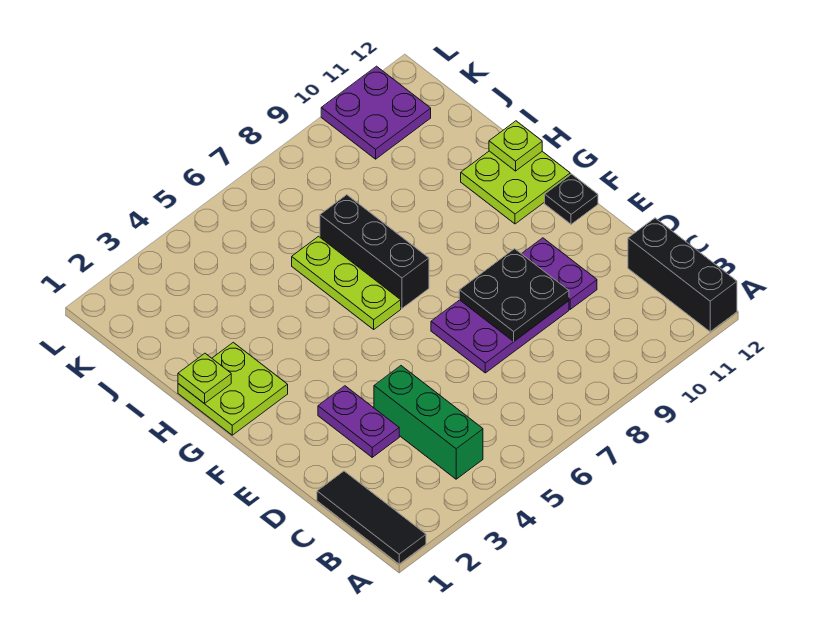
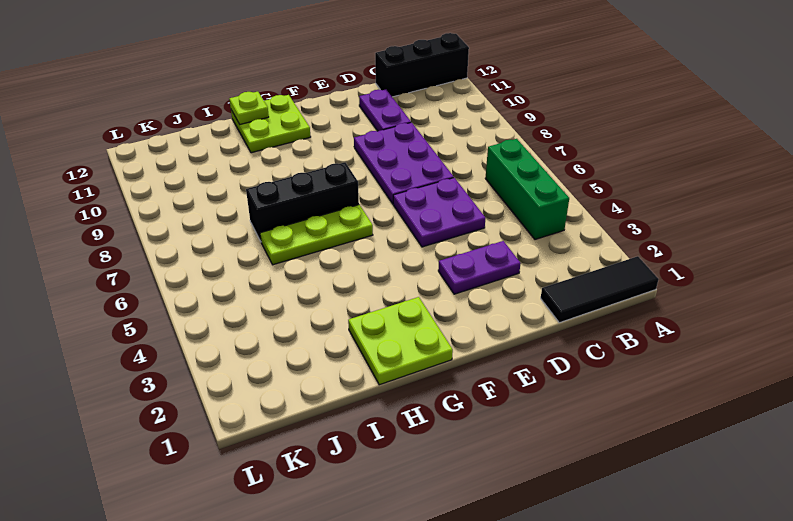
green brick B4:D4 level 1 -> green brick B4:B6 level 1
black plate D8:E9 level 2 -> none
purple plate D10:E10 level 1 -> purple plate D10:D11 level 1
black plate F12 level 1 -> none
lime plate H1 level 2 -> none
purple plate K10:L11 level 1 -> purple plate D5:E6 level 1

